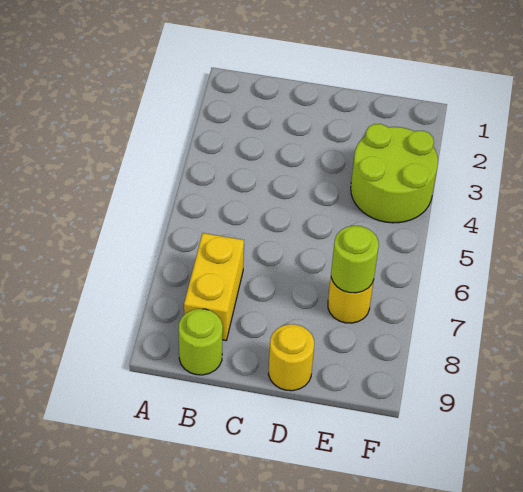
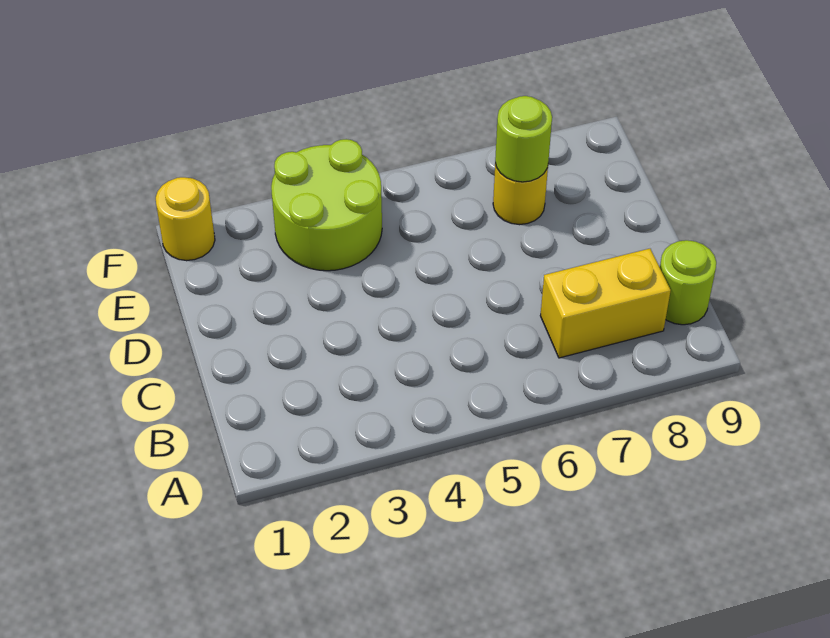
yellow round brick D9 level 1 -> yellow round brick F1 level 1

